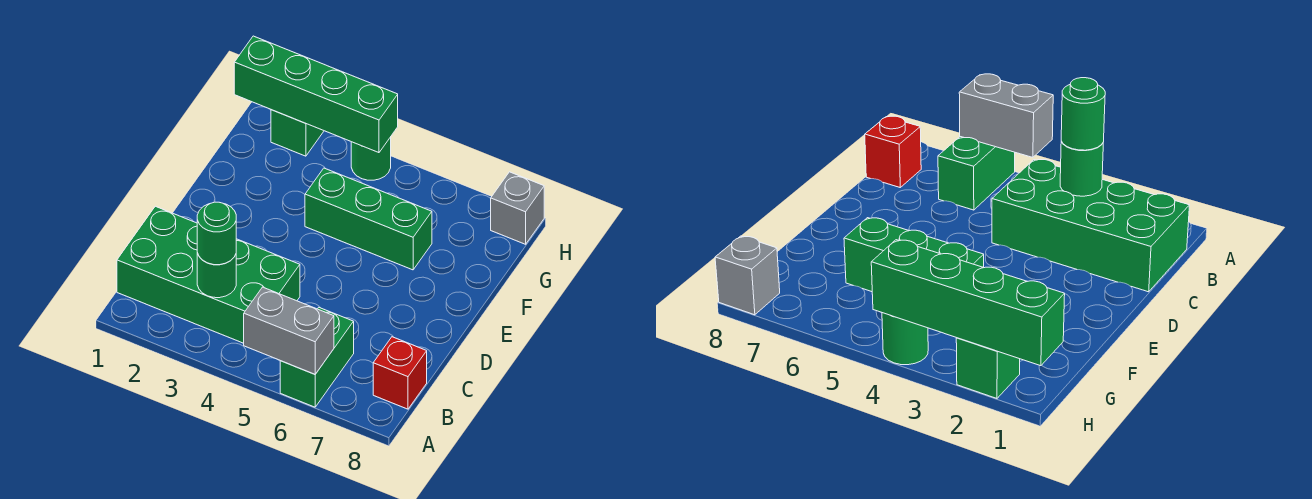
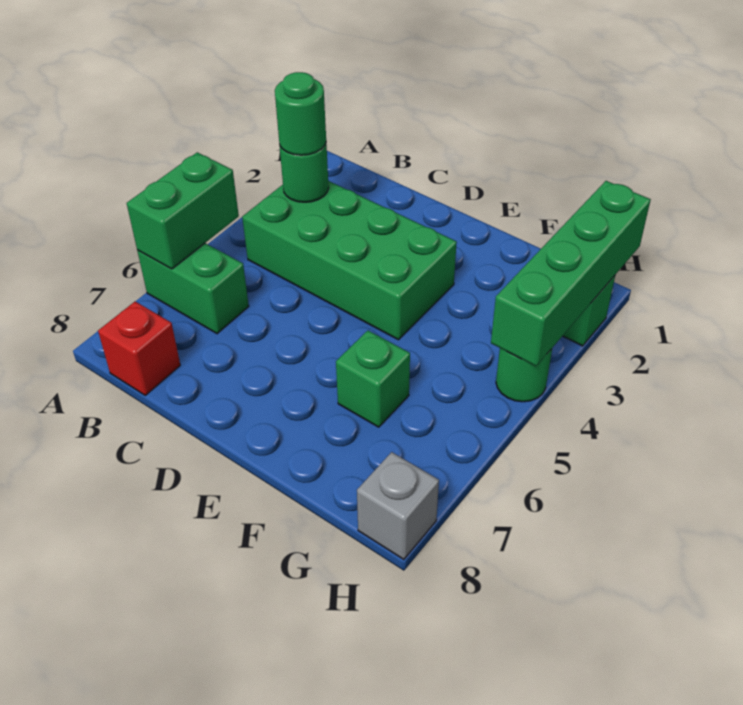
grey brick A5:A6 level 2 -> green brick A5:A6 level 2
green brick B1:C4 level 1 -> green brick B3:E4 level 1
green brick F4:F6 level 1 -> green brick F6 level 1

